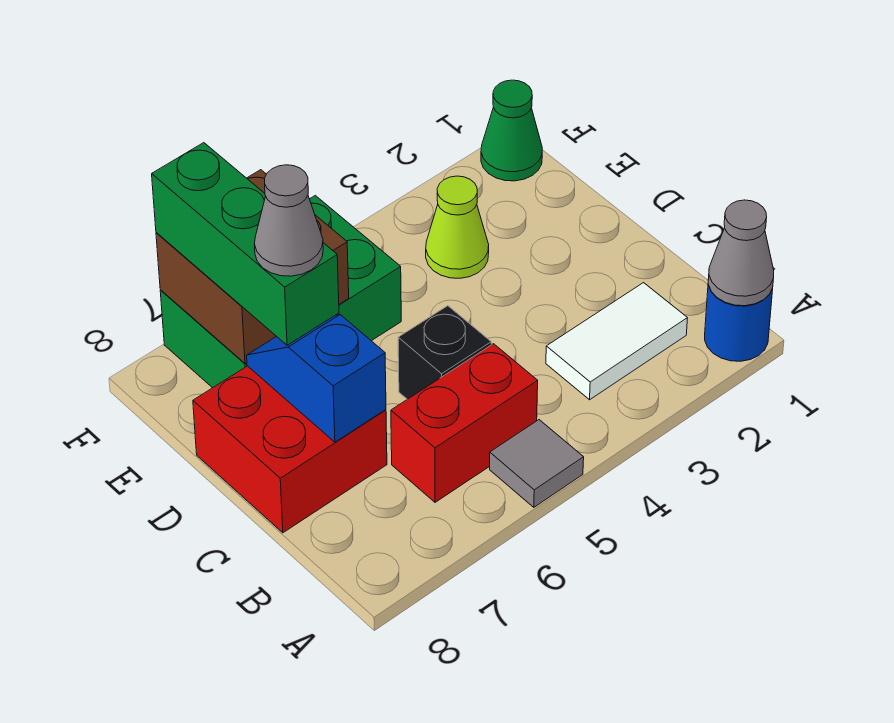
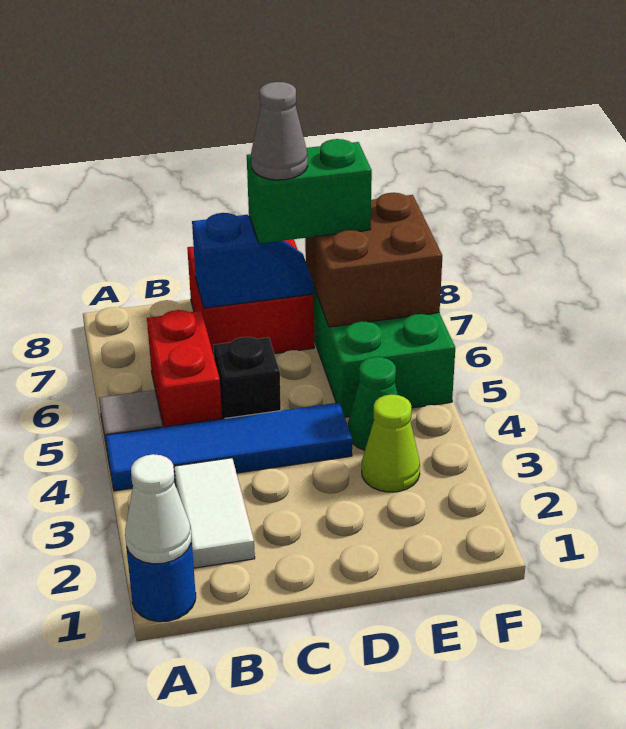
grey cone A1 level 2 -> white cone A1 level 2
none -> blue tile A4:D4 level 1
green brick D7:F7 level 3 -> green brick D7:E7 level 3
green cone F1 level 1 -> green cone E4 level 1

